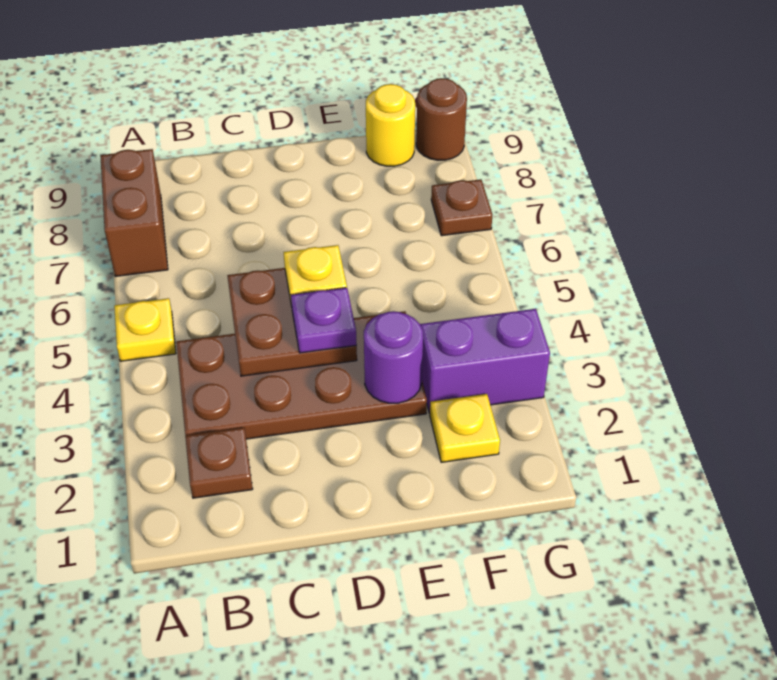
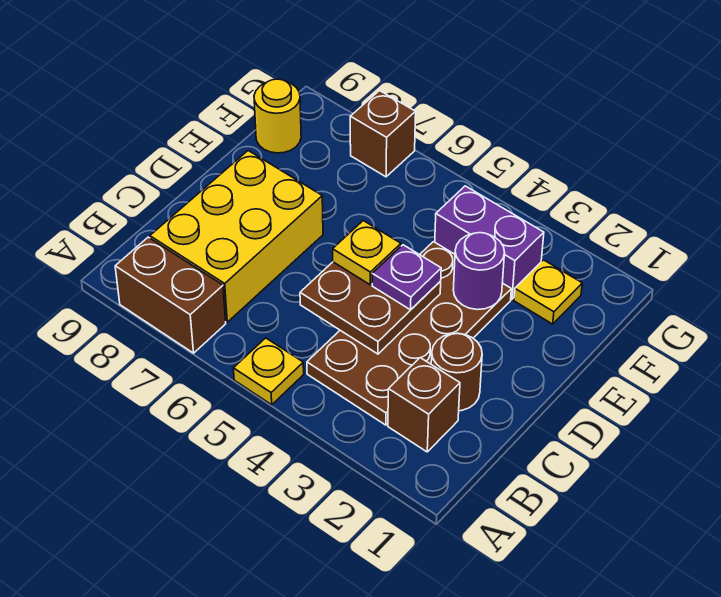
brown plate B2 level 1 -> brown brick B2 level 1
none -> yellow brick B7:D8 level 1
purple brick F3:G3 level 1 -> purple brick F3:F4 level 1
brown plate G7 level 1 -> brown brick G7 level 1
brown round brick G9 level 1 -> brown round brick C2 level 1

